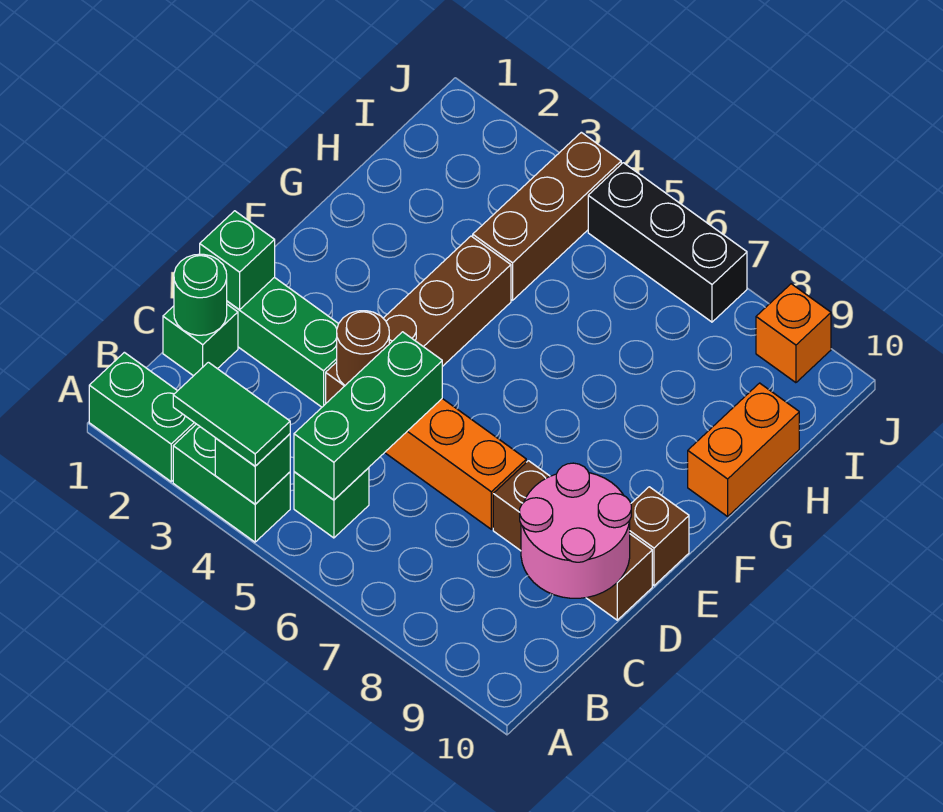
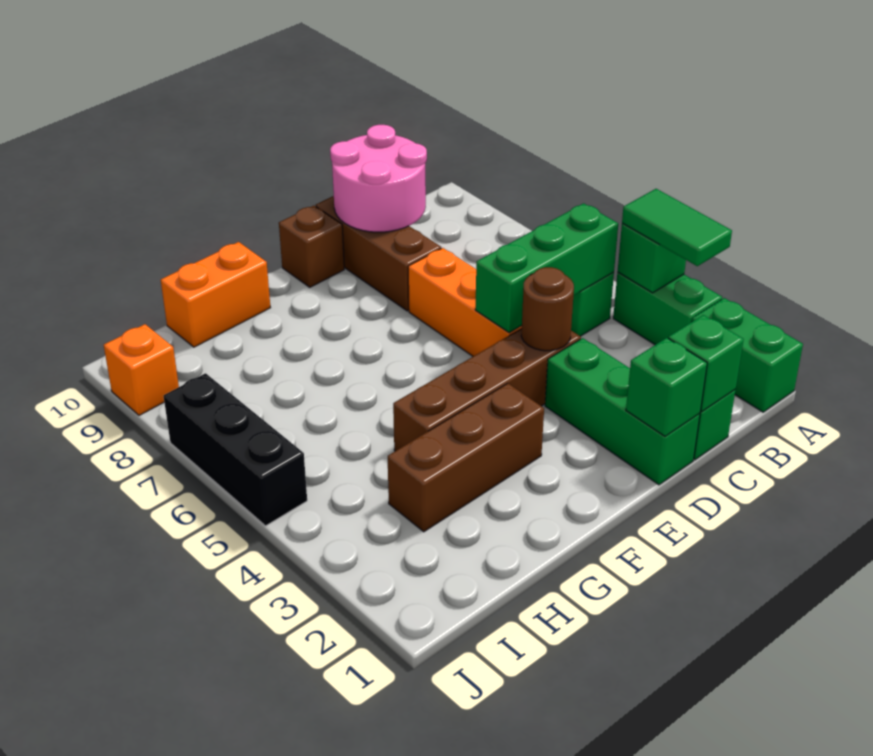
green round brick C1 level 2 -> green brick C1 level 2
brown brick H4:J4 level 1 -> brown brick F3:H3 level 1

